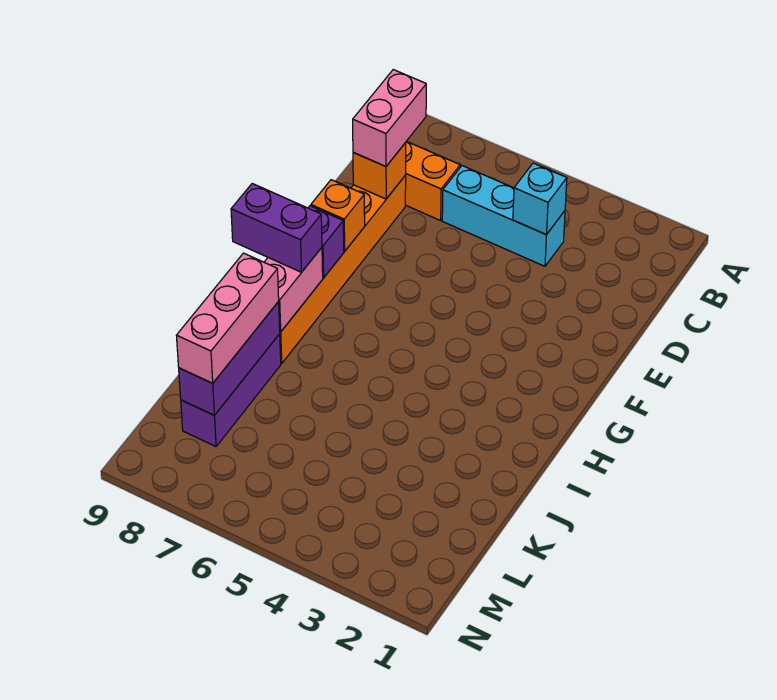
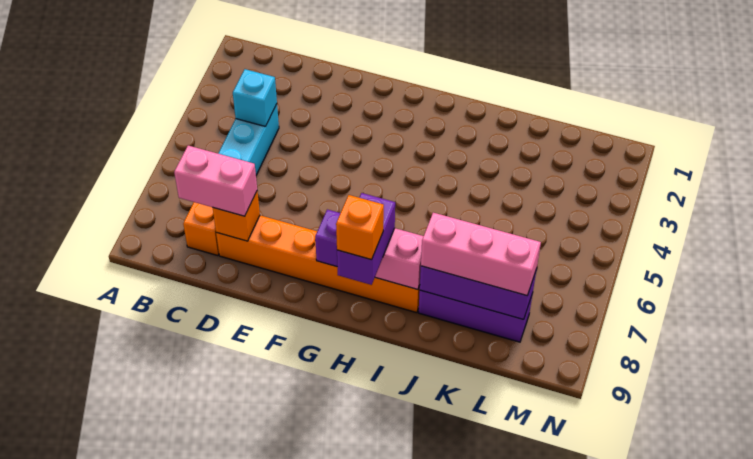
orange brick F8 level 2 -> orange brick H9 level 4

